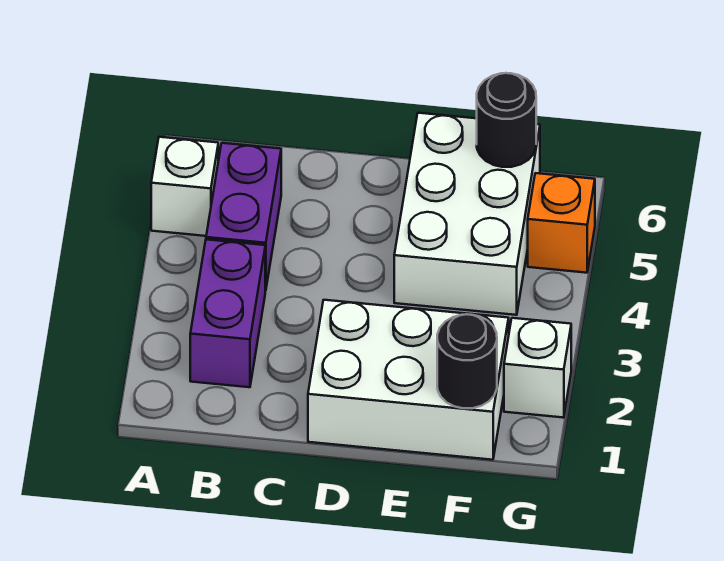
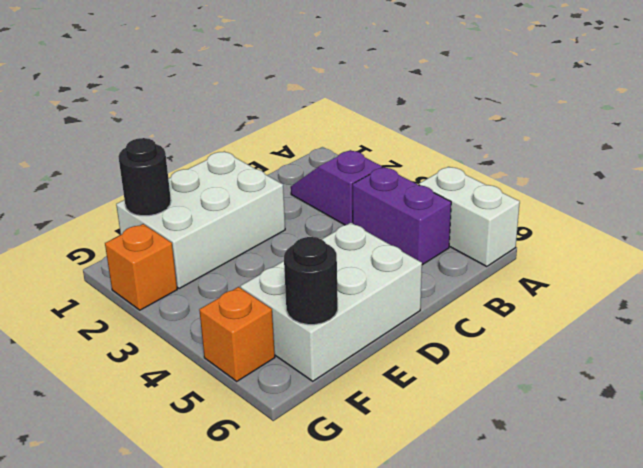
white brick A5 level 1 -> white brick A5:A6 level 1
purple brick B2:B3 level 1 -> purple slope B2:B3 level 1 top 3
white brick E4:F6 level 1 -> white brick D5:F6 level 1
white brick G2 level 1 -> orange brick G2 level 1

